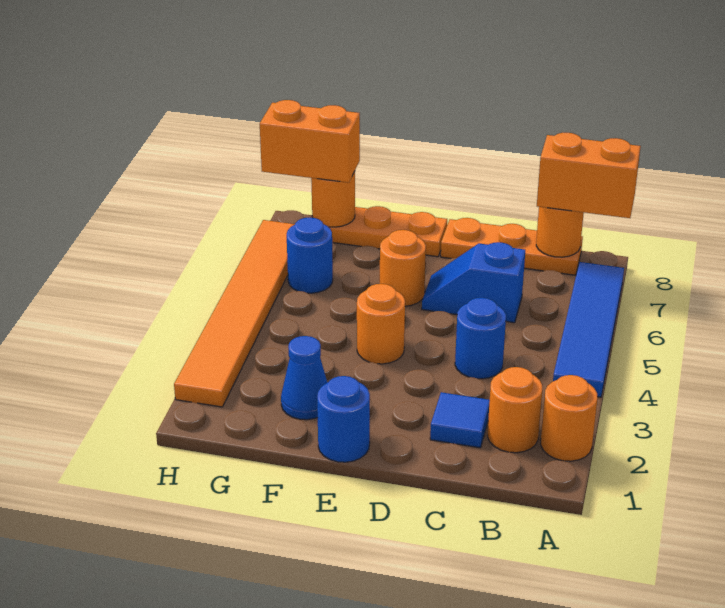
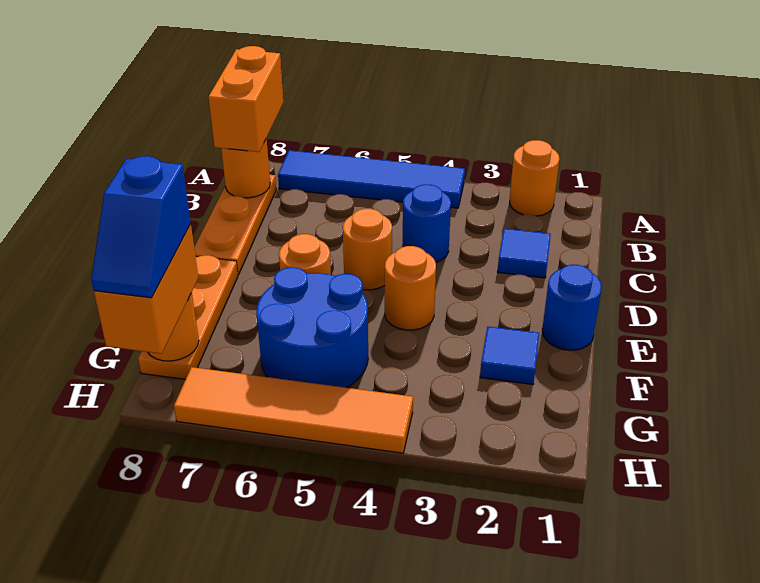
orange round brick B2 level 1 -> orange round brick D5 level 1
blue slope C6:D6 level 1 top C -> blue slope G8:H8 level 4 top G
blue cone F2 level 1 -> blue tile F2 level 1
blue round brick G6 level 1 -> blue round brick F5:G6 level 1
orange tile H2:H7 level 1 -> orange tile H4:H7 level 1

